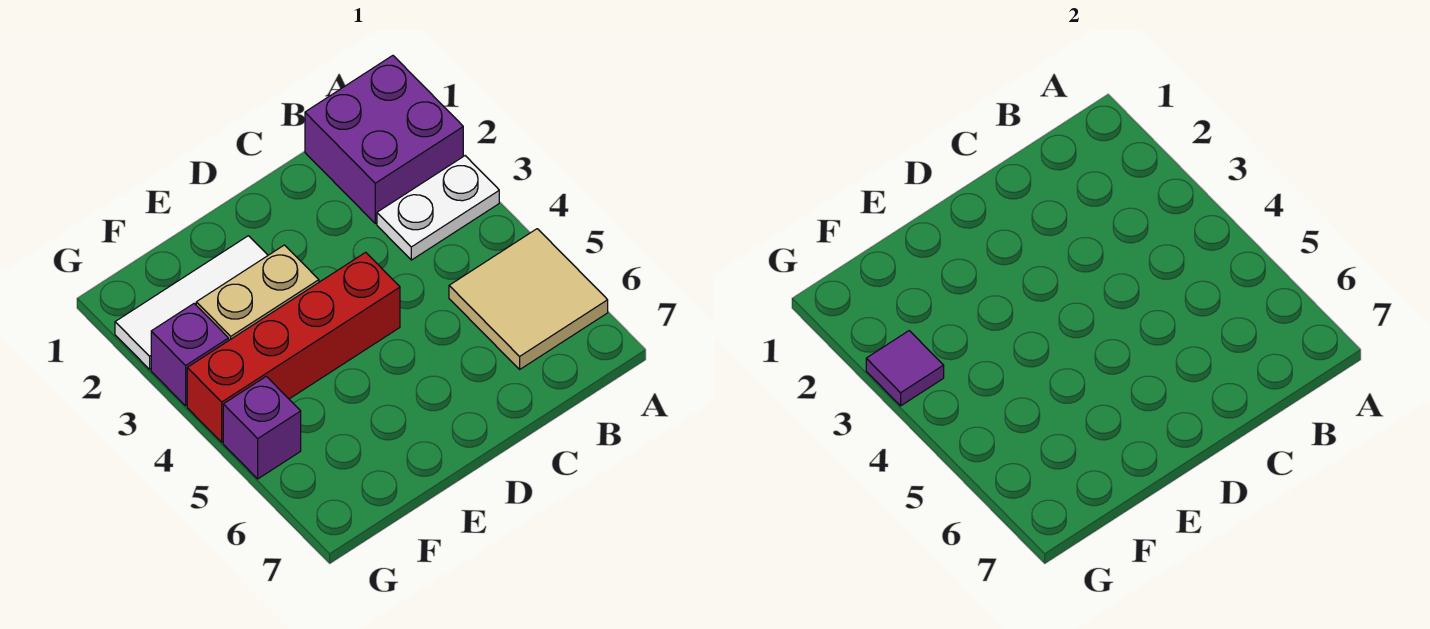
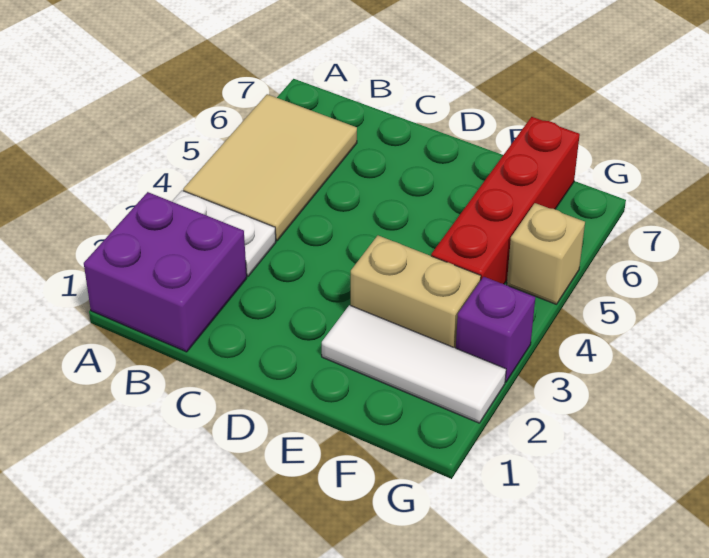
tan tile A5:B6 level 1 -> tan tile A4:B6 level 1
red brick D4:G4 level 1 -> red brick F4:F7 level 1
purple tile G3 level 2 -> none
purple brick G5 level 1 -> tan brick G5 level 1

